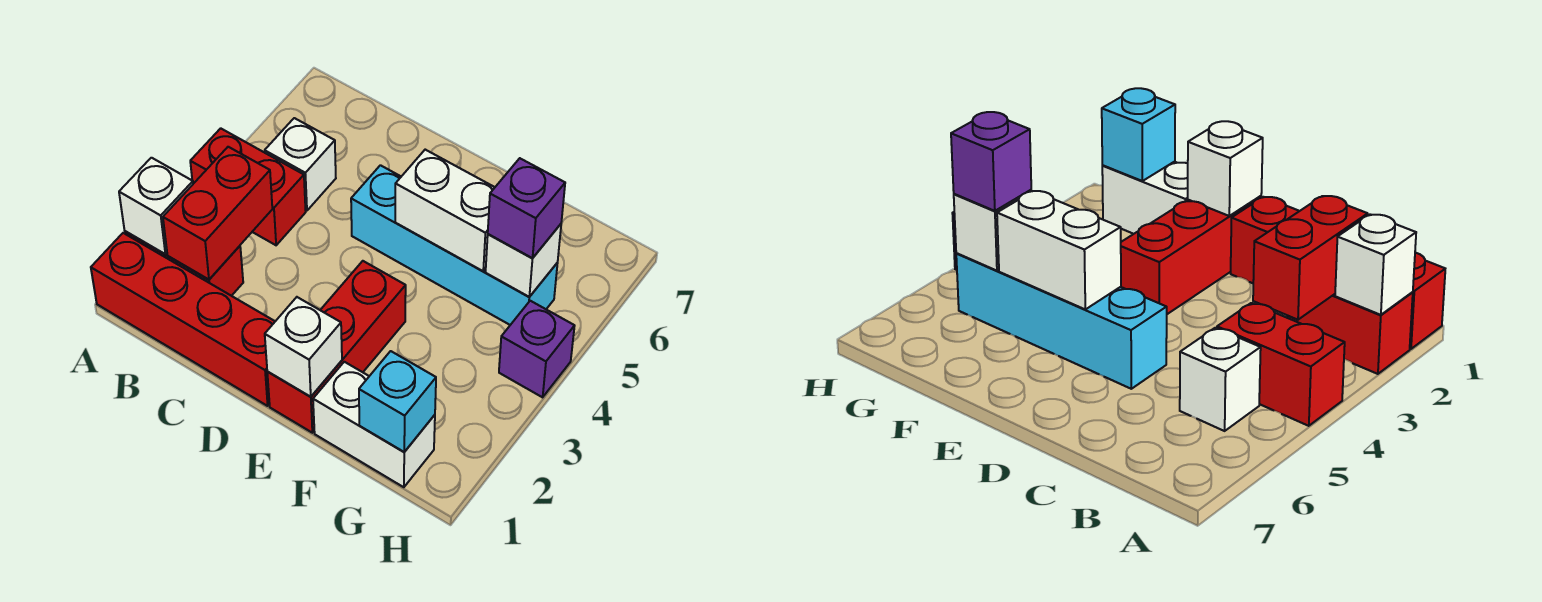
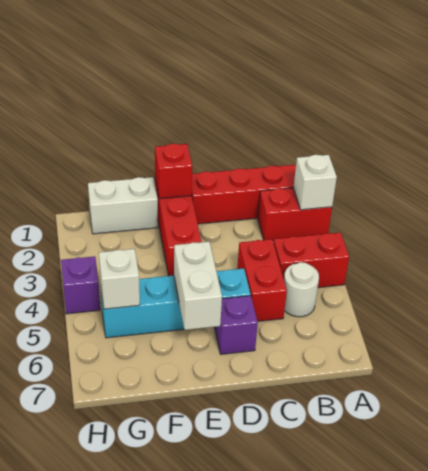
red brick B2:B3 level 2 -> red brick C4:C5 level 1
white brick B5 level 1 -> white round brick B5 level 1
white brick E1 level 2 -> red brick E1 level 2
white brick E5:F5 level 2 -> white brick E5:E6 level 2
cyan brick G1 level 2 -> none
purple brick G5 level 3 -> purple brick D6 level 1

